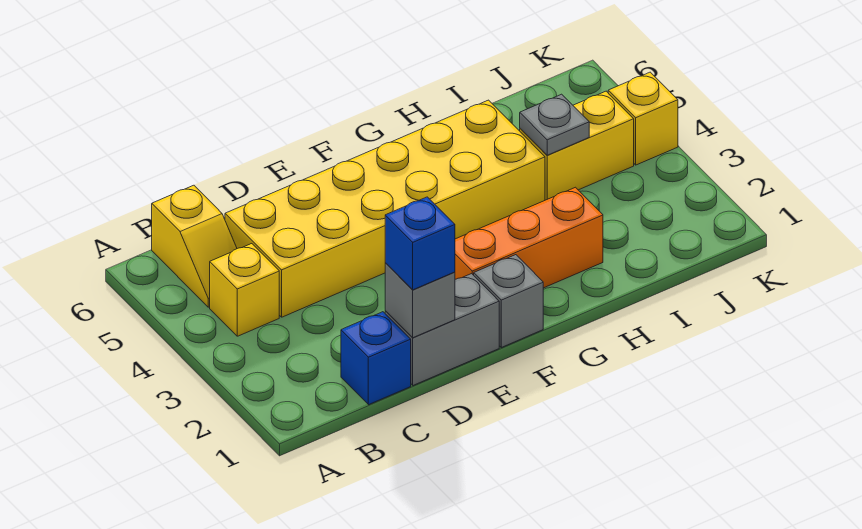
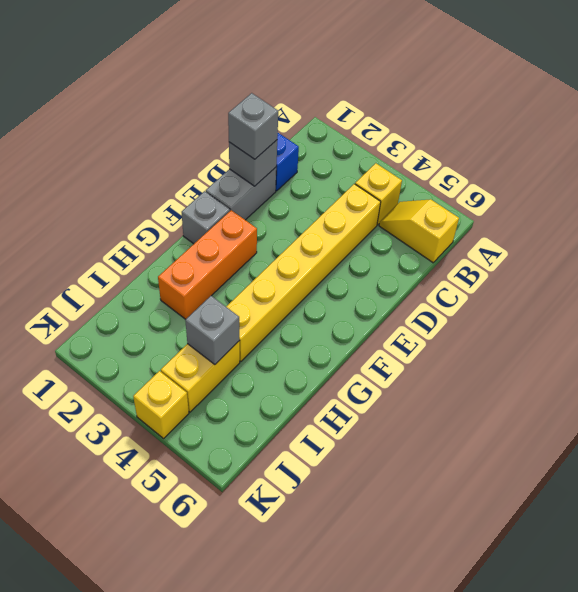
yellow brick C4:H5 level 1 -> yellow brick C4:H4 level 1
blue brick D1 level 3 -> grey brick D1 level 3
grey plate I4 level 2 -> grey brick I4 level 2

